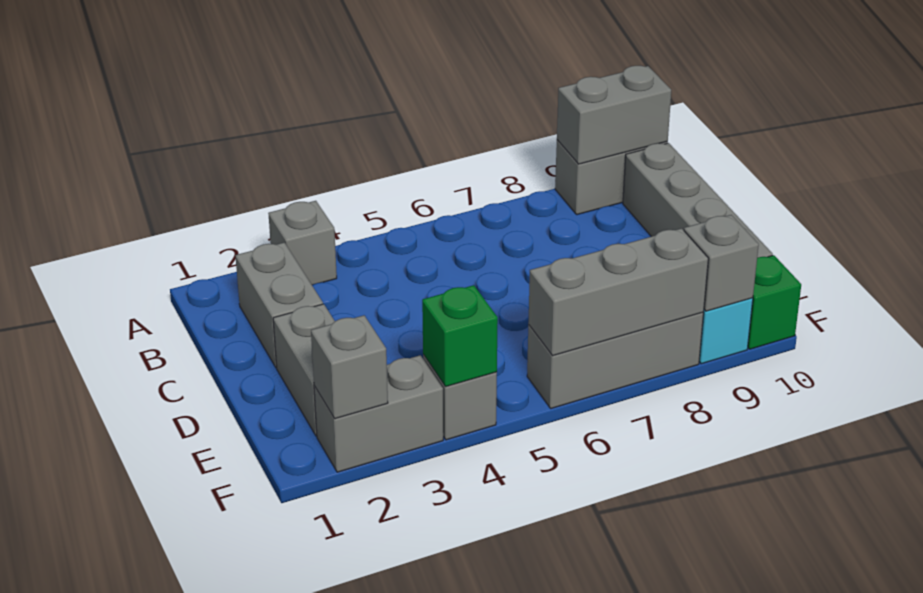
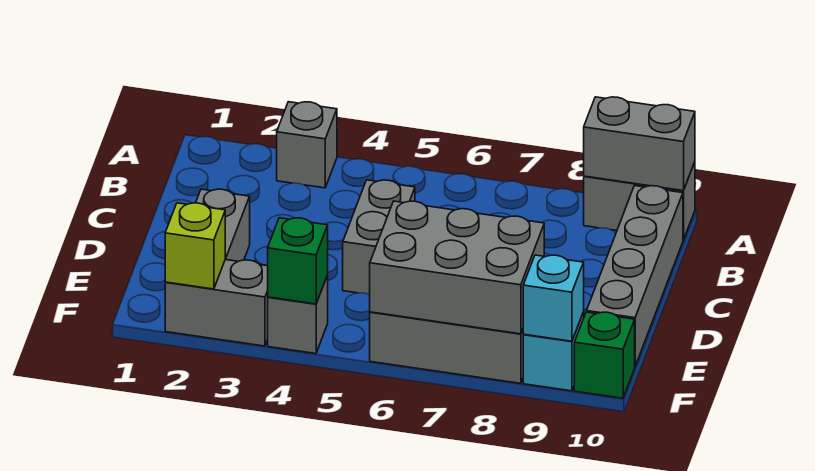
grey brick B2:C2 level 1 -> grey brick C5:D5 level 1
grey brick F2 level 2 -> lime brick F2 level 2
grey brick F6:F8 level 2 -> grey brick E6:F8 level 2
grey brick F9 level 2 -> cyan brick F9 level 2

